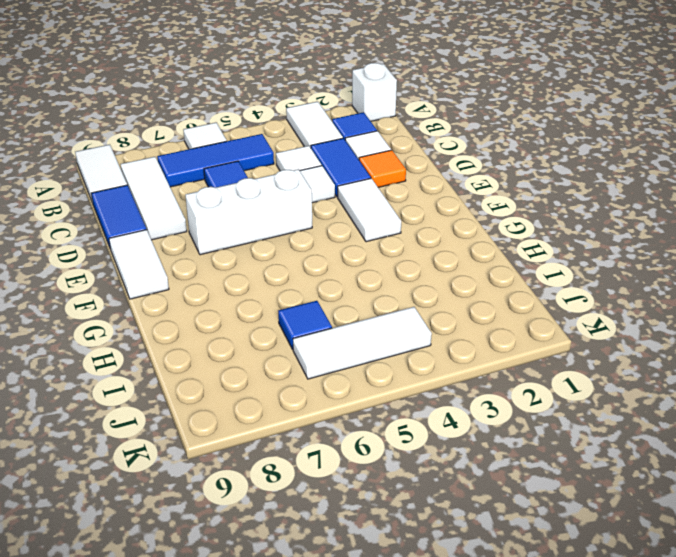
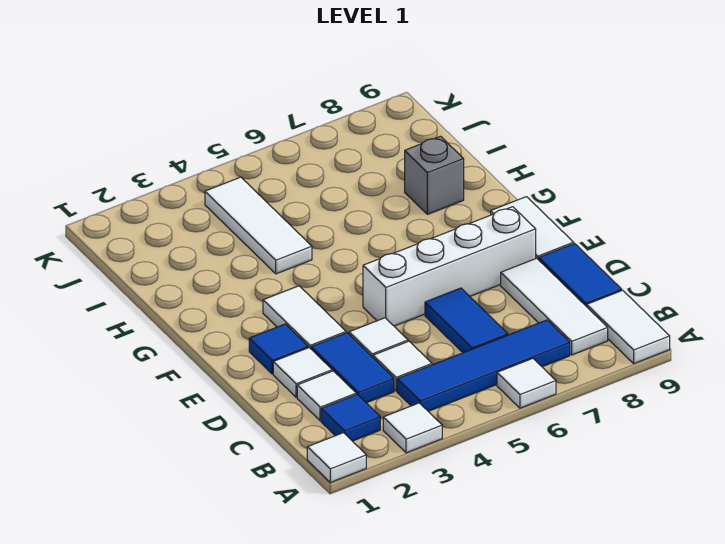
white brick A1 level 1 -> white tile A1 level 1
white tile A3:B3 level 1 -> white tile A3 level 1
blue tile B5:B7 level 1 -> blue tile B4:B7 level 1
orange tile D2 level 1 -> white tile D2 level 1
white brick E5:E7 level 1 -> white brick E5:E8 level 1
none -> grey brick H8 level 1
blue tile I6 level 1 -> blue tile E2 level 1
white tile J4:J6 level 1 -> white tile H4:J4 level 1

